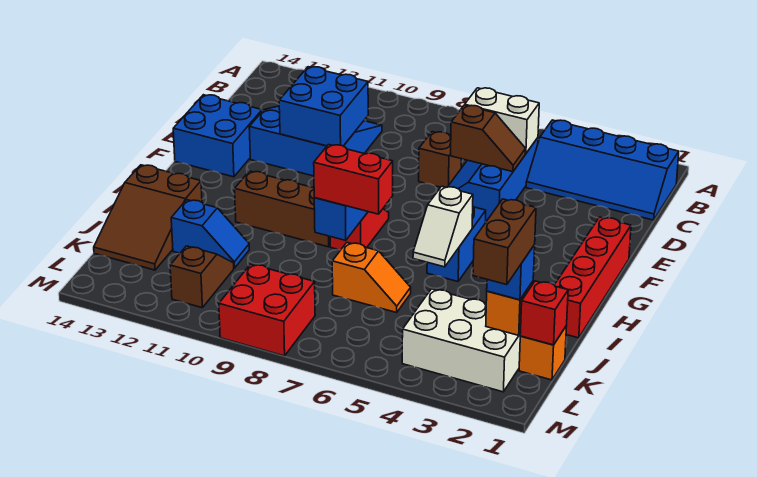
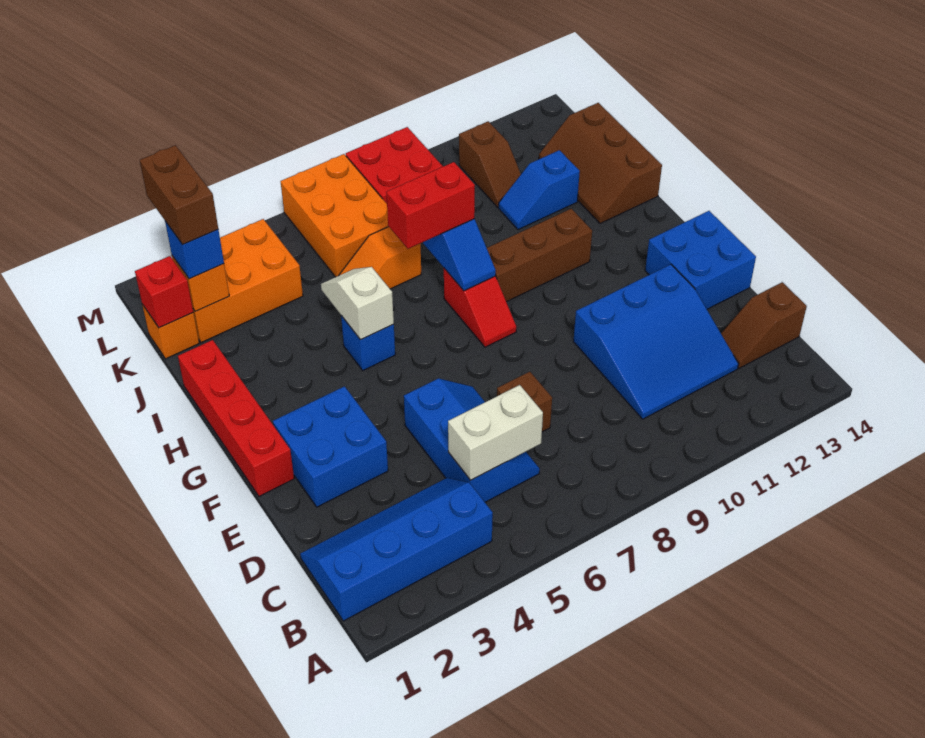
brown slope D5:D6 level 2 top 6 -> brown slope C13:C14 level 1 top 14
blue brick D10:E11 level 2 -> blue brick E2:F3 level 1
blue brick G5:H5 level 1 -> blue brick H5 level 1
brown slope I13:K14 level 1 top I -> brown slope I13:K14 level 1 top 14
white brick K2:L4 level 1 -> orange brick K2:L4 level 1
none -> orange brick K6:M7 level 1

